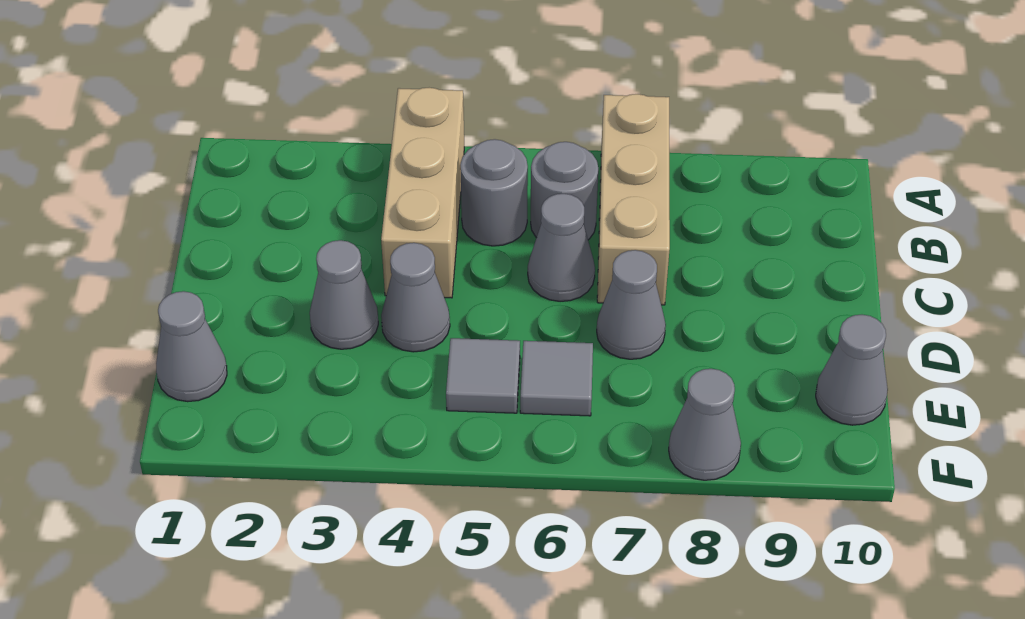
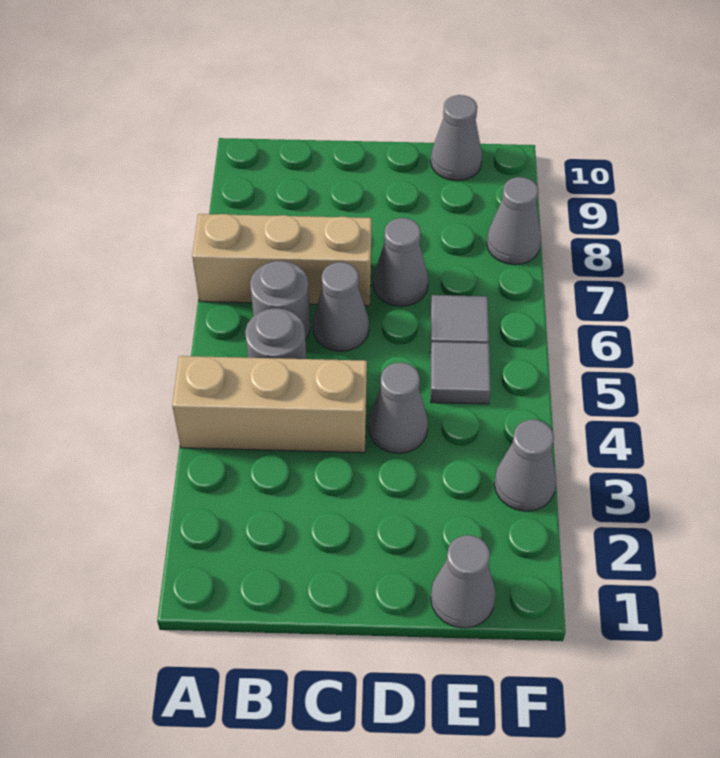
grey cone D3 level 1 -> grey cone F3 level 1

